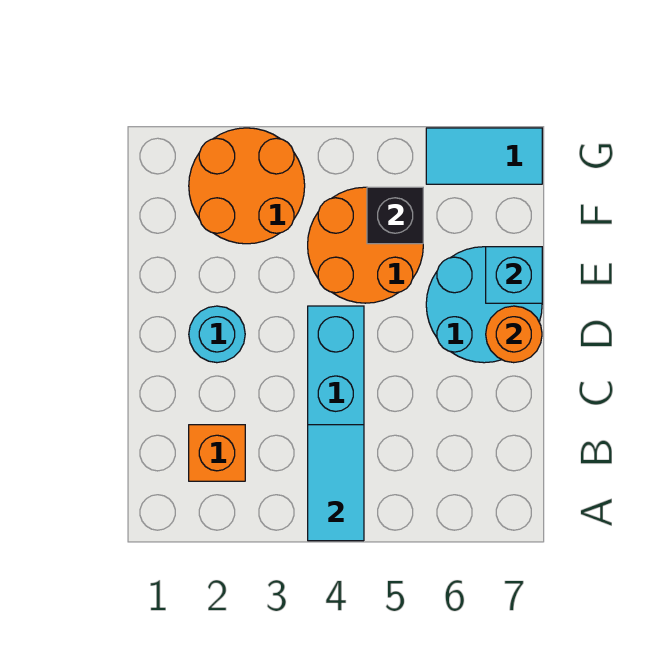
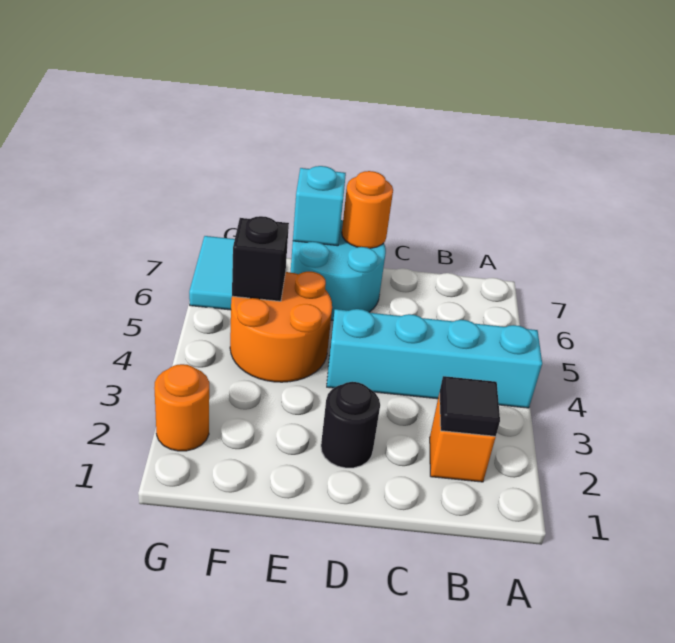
cyan tile A4:B4 level 2 -> none
none -> black tile B2 level 2
cyan round brick D2 level 1 -> black round brick D2 level 1
orange round brick F2:G3 level 1 -> orange round brick G2 level 1

